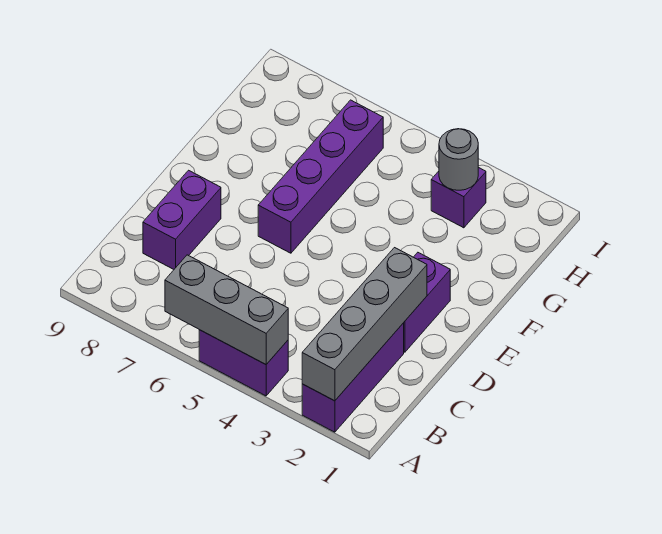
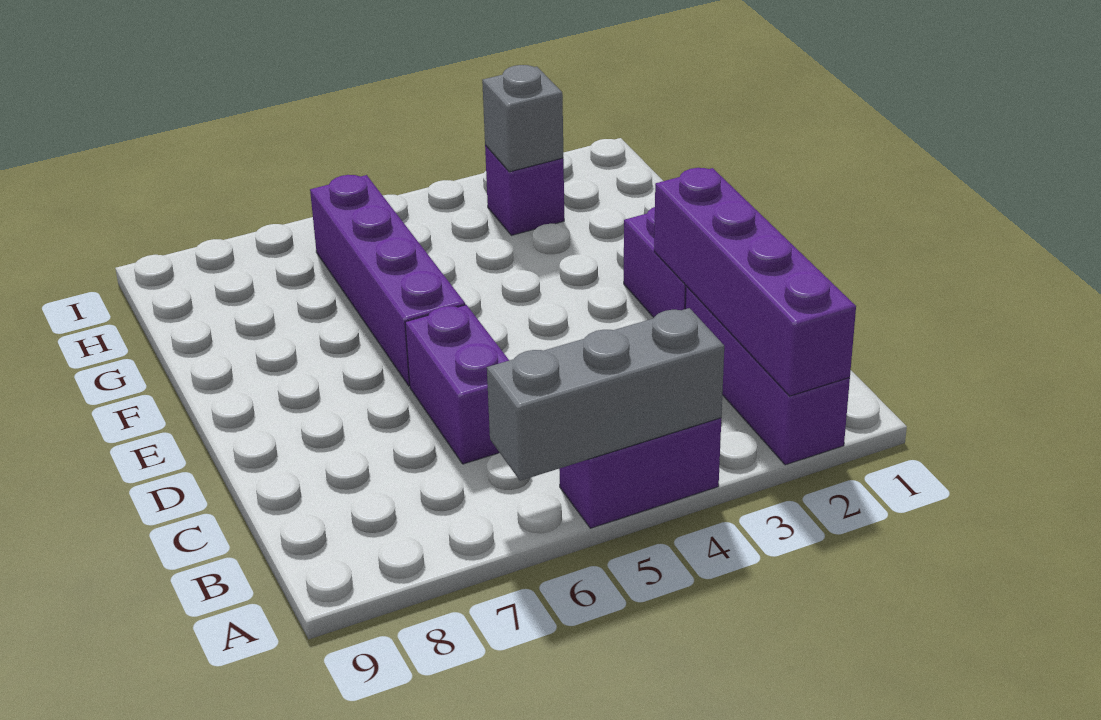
grey brick A2:D2 level 2 -> purple brick A2:D2 level 2
purple brick C8:D8 level 1 -> purple brick C6:D6 level 1
grey round brick H3 level 2 -> grey brick H3 level 2

